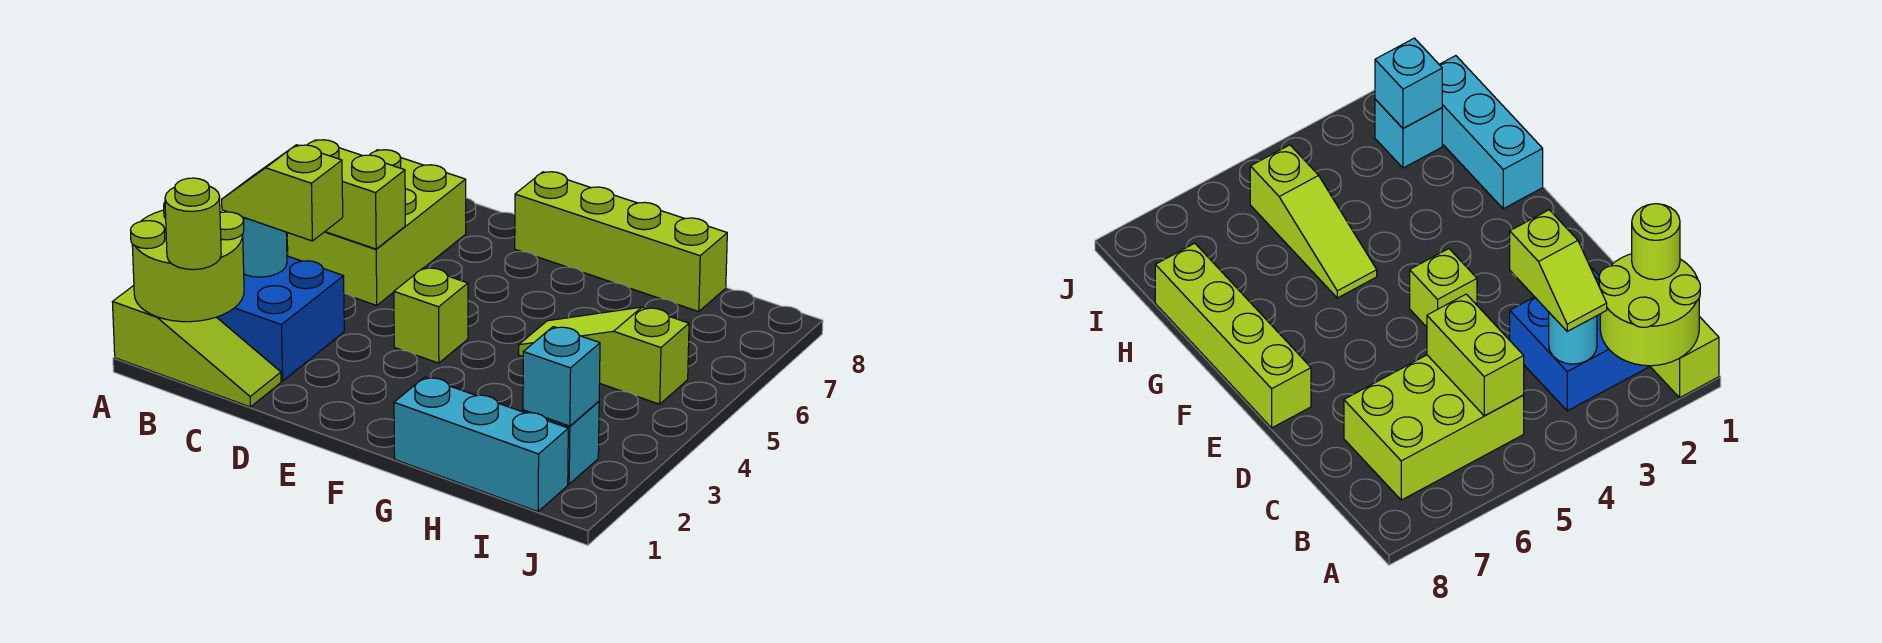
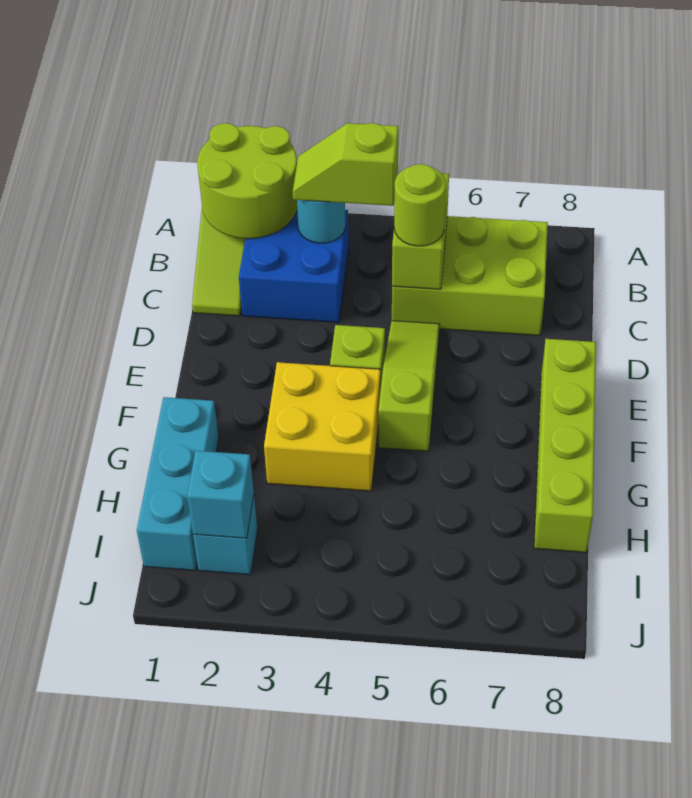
lime round brick B1 level 3 -> lime round brick C5 level 3
lime slope B3:C3 level 3 top C -> lime slope B3:B4 level 3 top 4
none -> yellow brick F3:G4 level 1
lime slope G5:I5 level 1 top I -> lime slope D5:F5 level 1 top F

